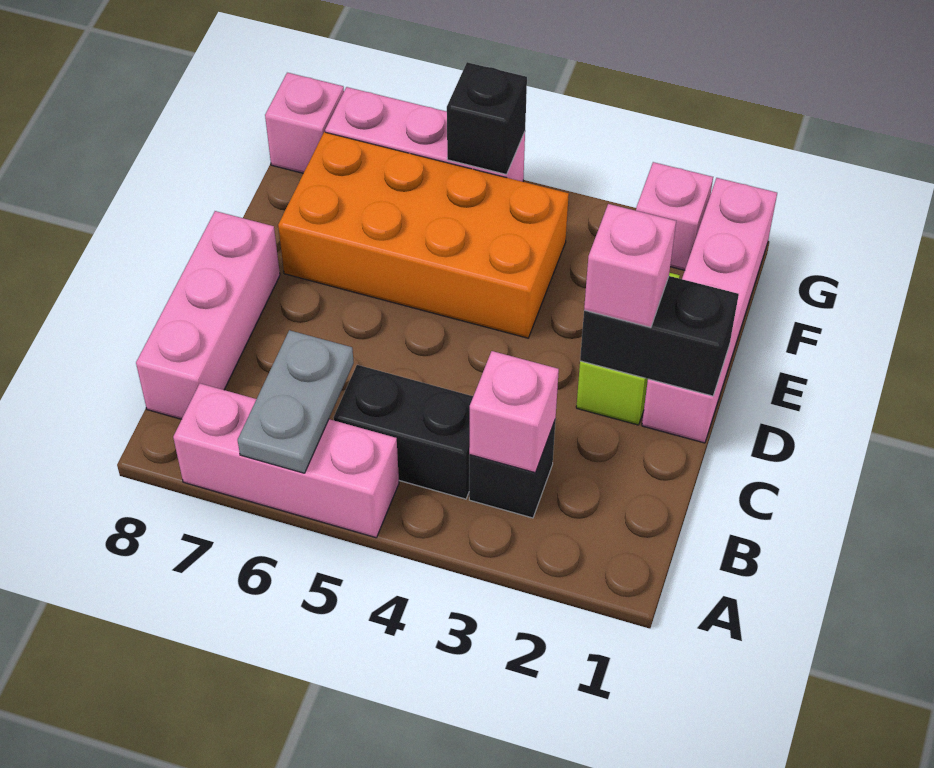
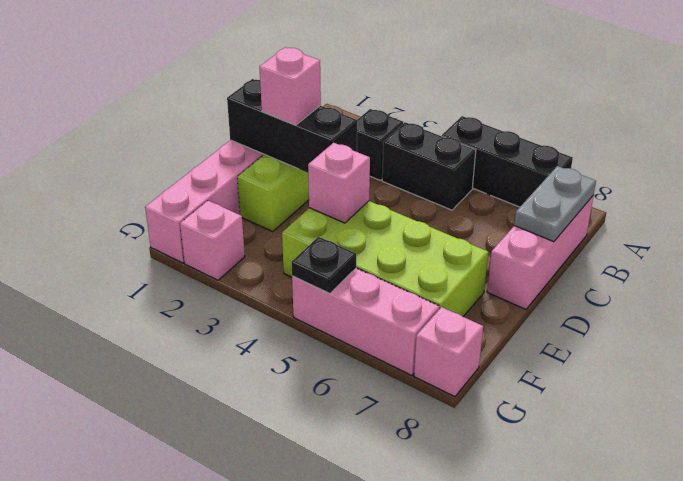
pink brick A5:A7 level 1 -> black brick A5:A7 level 1
grey plate A6:B6 level 2 -> grey plate B8:C8 level 2
pink brick B3 level 2 -> pink brick E4 level 2
black brick D1:D2 level 2 -> black brick D1:D3 level 2
orange brick E4:F7 level 1 -> lime brick E4:F7 level 1
black brick G5 level 2 -> black plate G5 level 2

